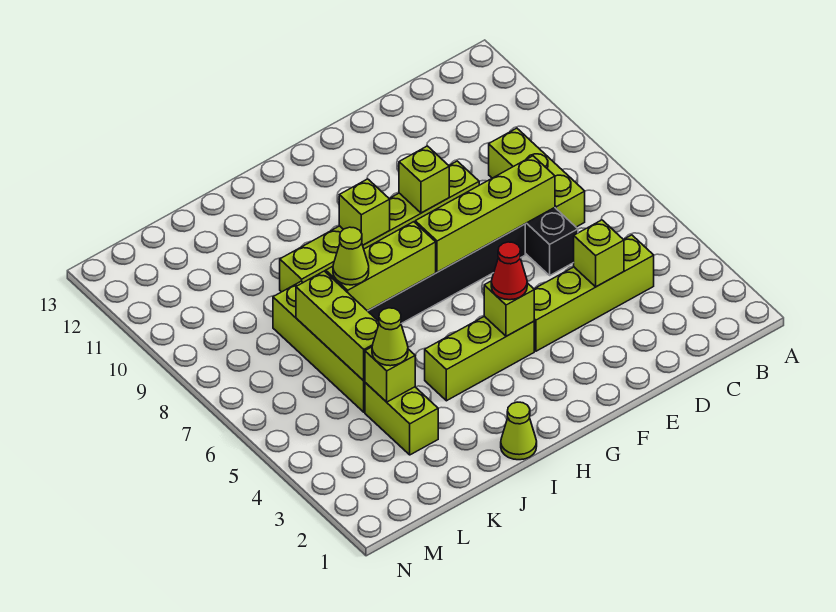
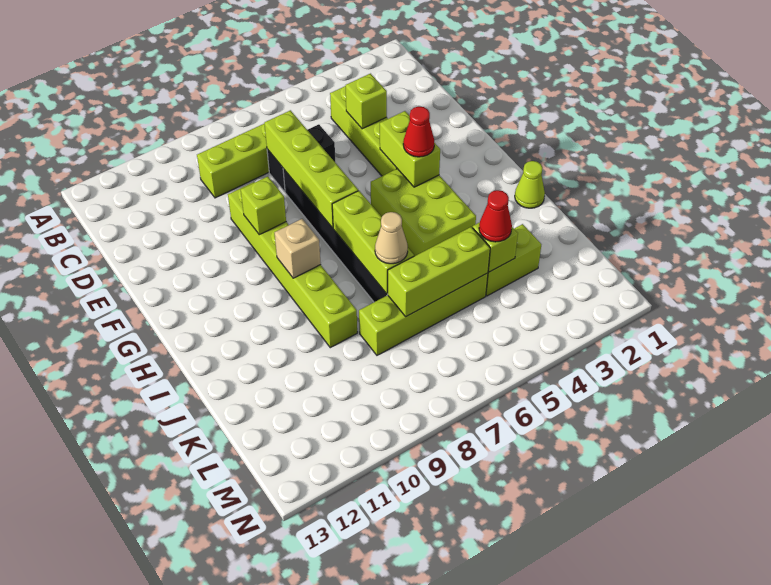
lime brick G4:I4 level 1 -> lime brick G4:I5 level 1
lime brick G4 level 2 -> lime brick F4:G4 level 2
lime brick H9 level 2 -> tan brick H9 level 2
lime cone J7 level 3 -> tan cone J7 level 3
lime cone K4 level 3 -> red cone K4 level 3

